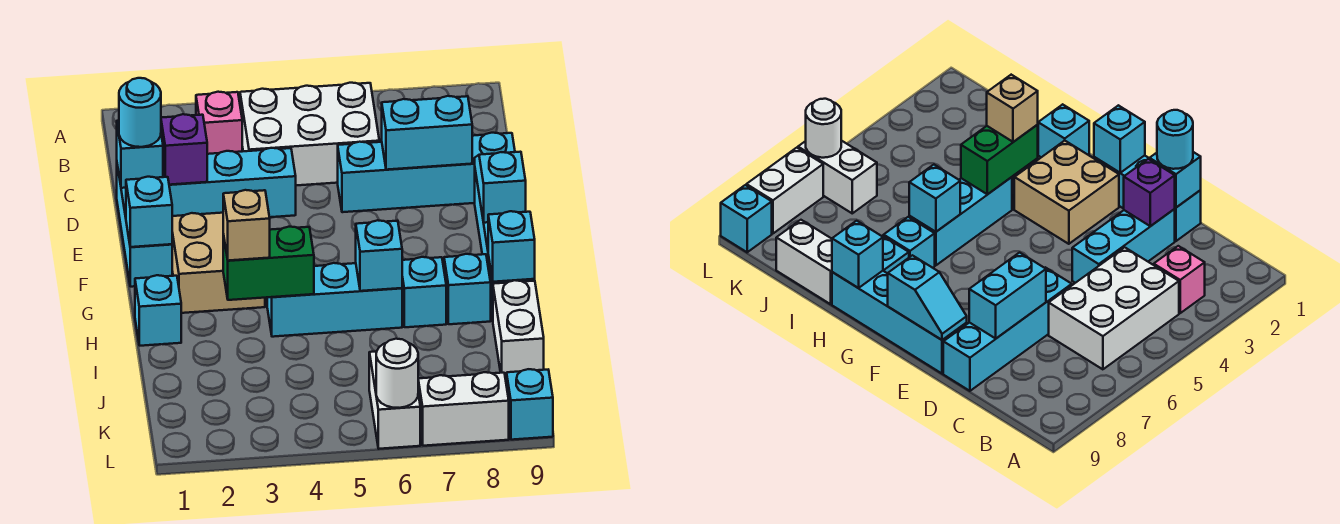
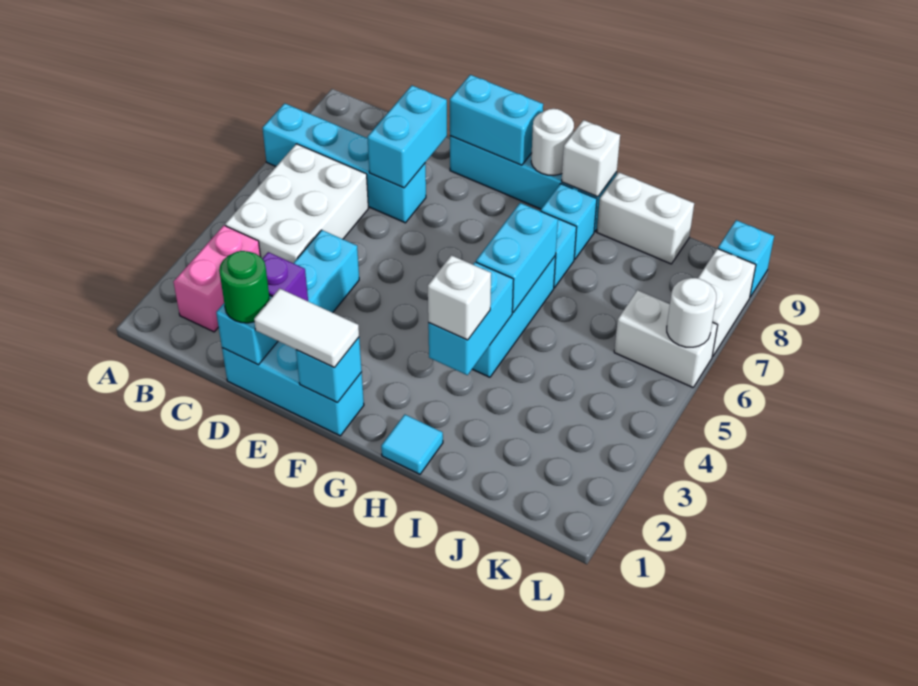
pink brick B3 level 1 -> pink brick B2:B3 level 1
cyan round brick D1 level 3 -> green round brick D1 level 3
cyan brick D6:D9 level 1 -> cyan brick A7:D7 level 1
none -> white tile E1:F1 level 3
cyan slope E9:F9 level 2 top F -> cyan brick E9:F9 level 2
tan brick F2:G3 level 1 -> none
none -> white round brick G9 level 2
cyan brick H1 level 1 -> cyan tile H1 level 1
green brick H3:H4 level 2 -> cyan brick H3:H4 level 2
tan brick H3 level 3 -> white brick H3 level 3
cyan brick H6 level 2 -> cyan brick H5:H6 level 2
cyan brick H9 level 2 -> white brick H9 level 2

